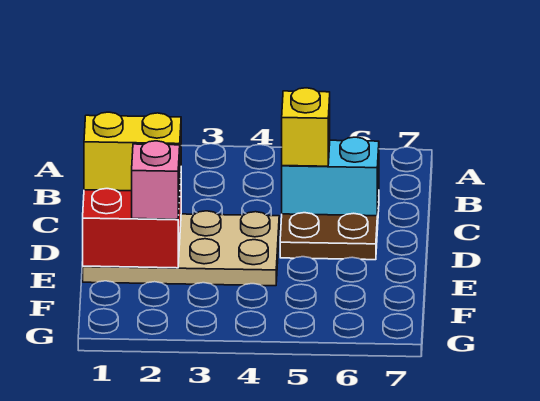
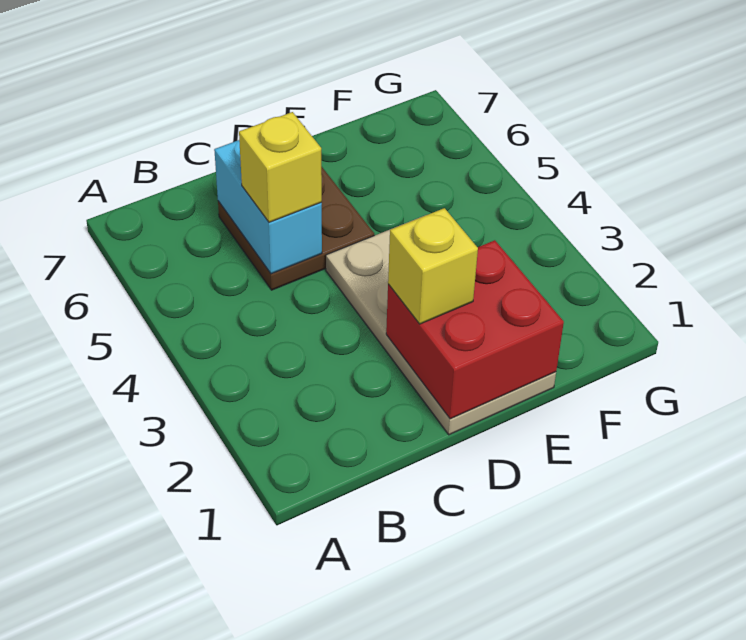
yellow brick D1:D2 level 3 -> yellow brick D2 level 3
pink brick E2 level 3 -> none

